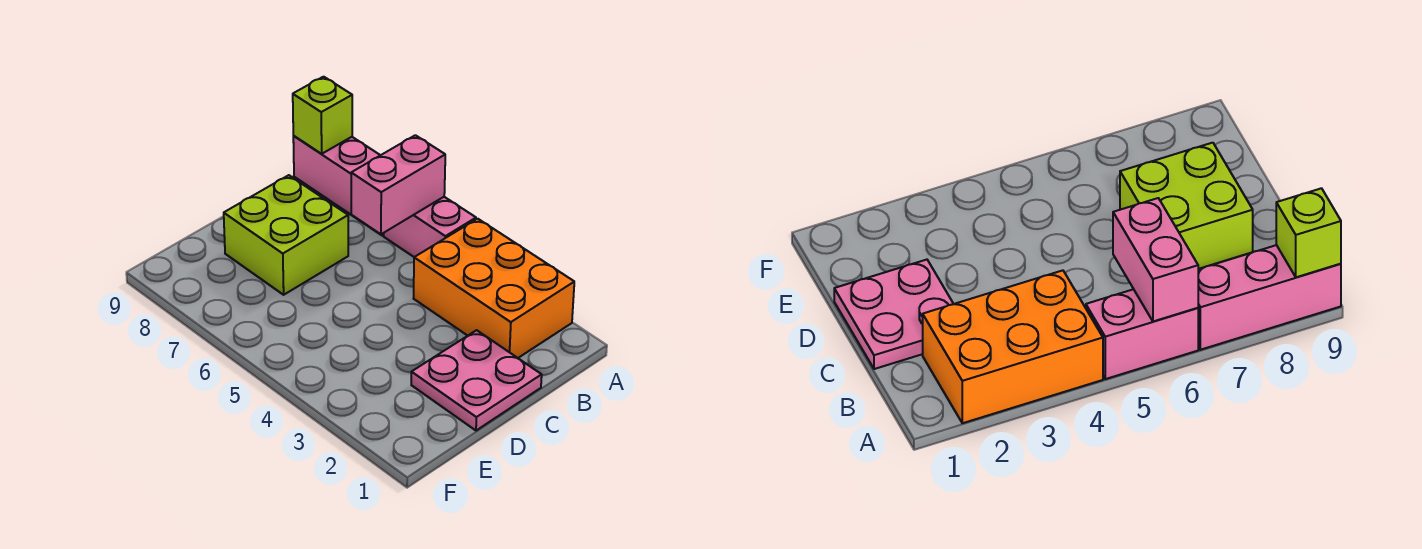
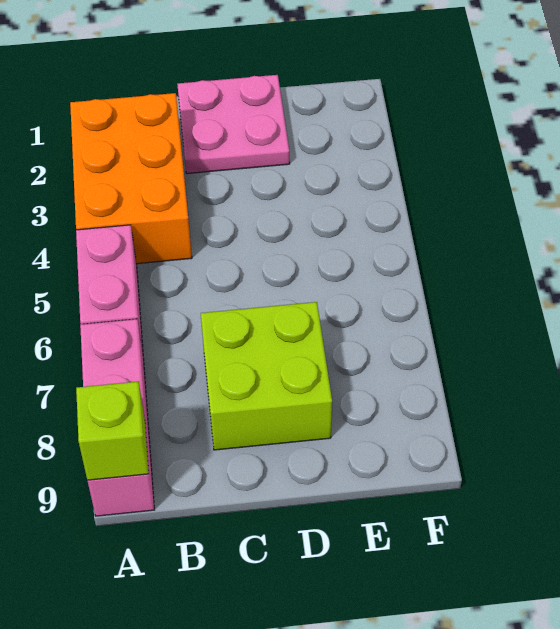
pink brick A6:B6 level 2 -> none

